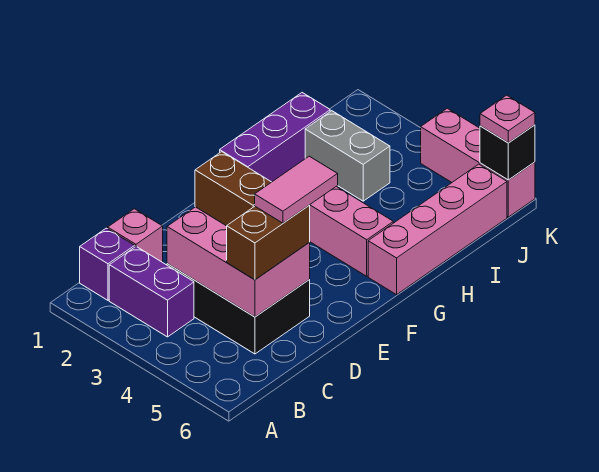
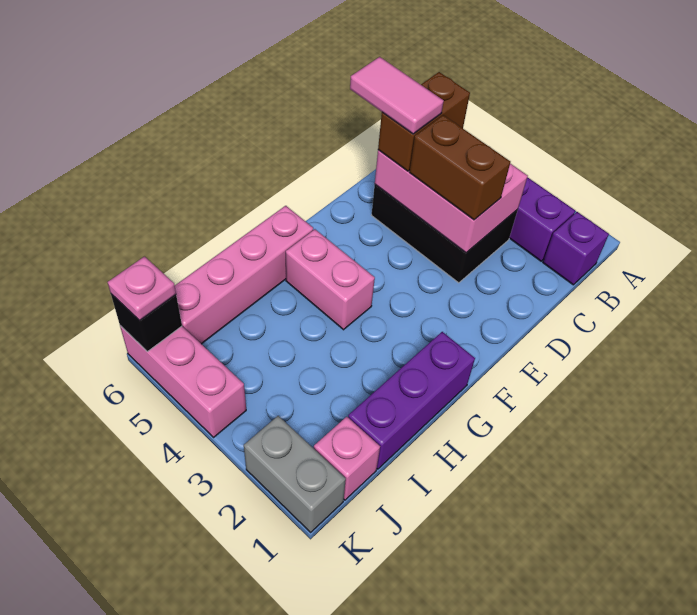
pink brick C1 level 1 -> pink brick J1 level 1
pink tile D5:E5 level 4 -> pink tile D5:D6 level 4
grey brick I2:I3 level 1 -> grey brick K1:K2 level 1

